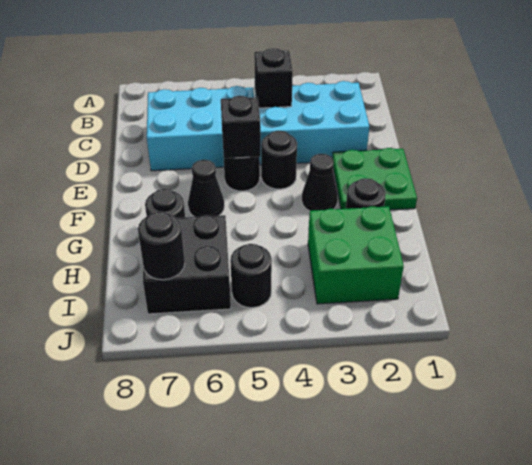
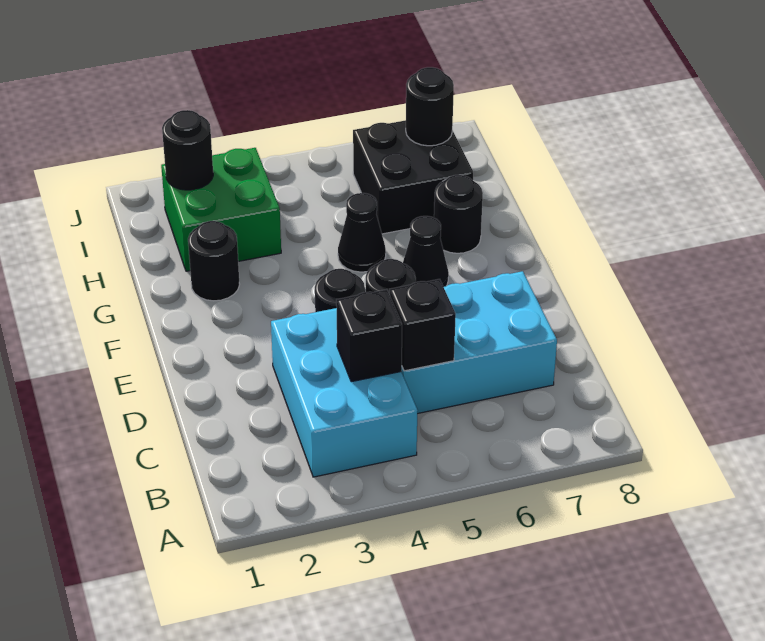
cyan brick C2:D4 level 1 -> cyan brick B3:D4 level 1
green plate E1:F2 level 1 -> none
black brick E5 level 2 -> black brick C5 level 2
black cone F3 level 1 -> black cone G5 level 1
black round brick I5 level 1 -> black round brick I2 level 2

